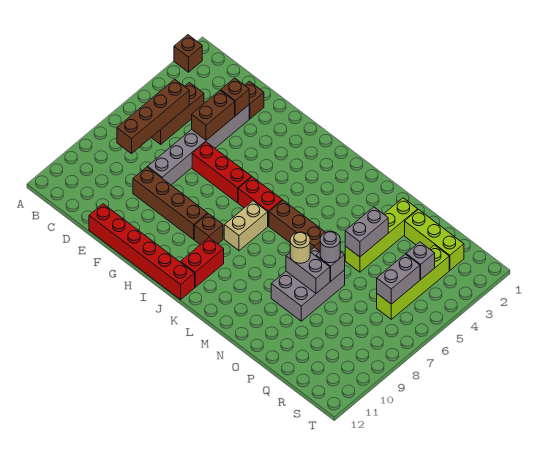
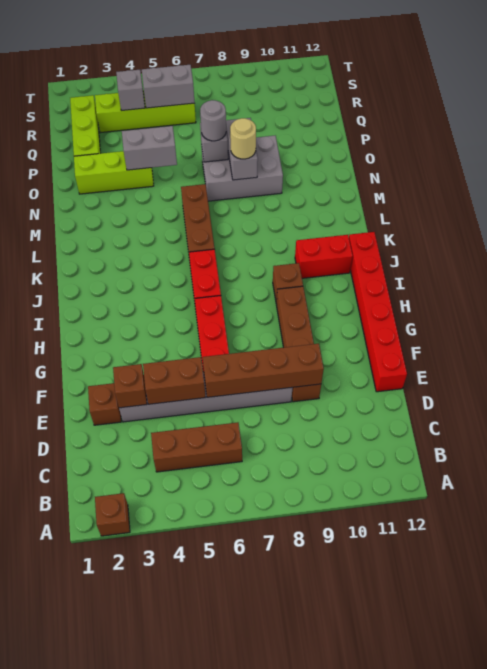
brown brick C5:C8 level 2 -> brown brick E6:E9 level 2
tan brick J7:J8 level 1 -> none
lime brick O2:O5 level 1 -> lime brick O2:O4 level 1

